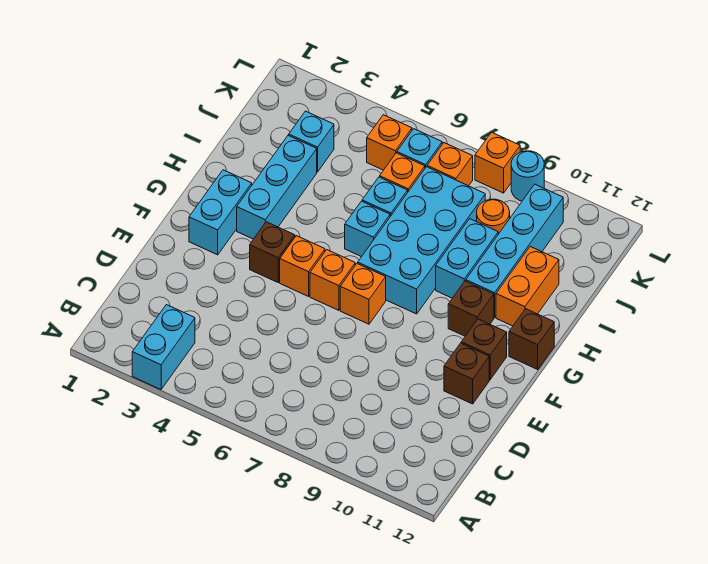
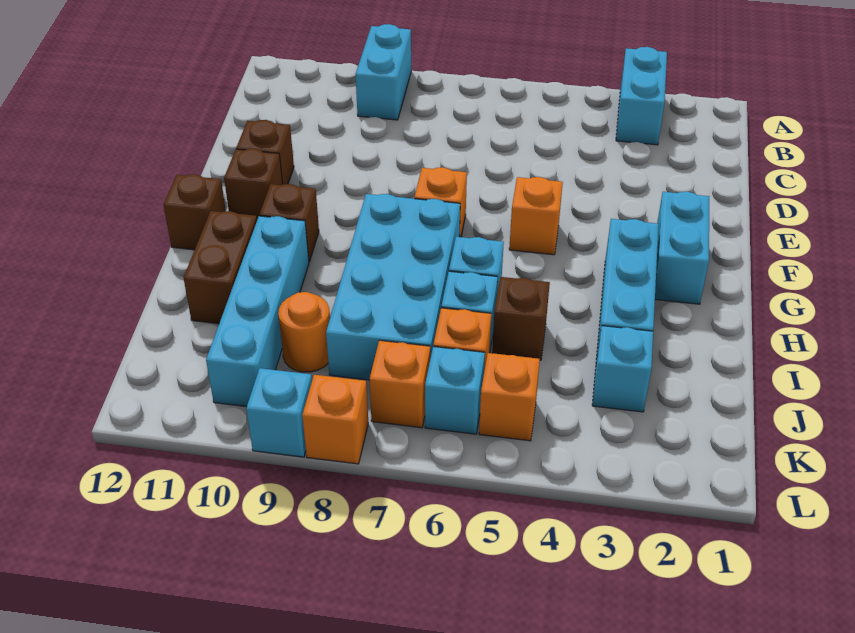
brown brick F4 level 1 -> brown brick I5 level 1
orange brick F6 level 1 -> none
cyan brick H9:I9 level 1 -> cyan brick A9:B9 level 1
orange brick H11:I11 level 1 -> brown brick H11:I11 level 1
cyan round brick L9 level 1 -> cyan brick L9 level 1

